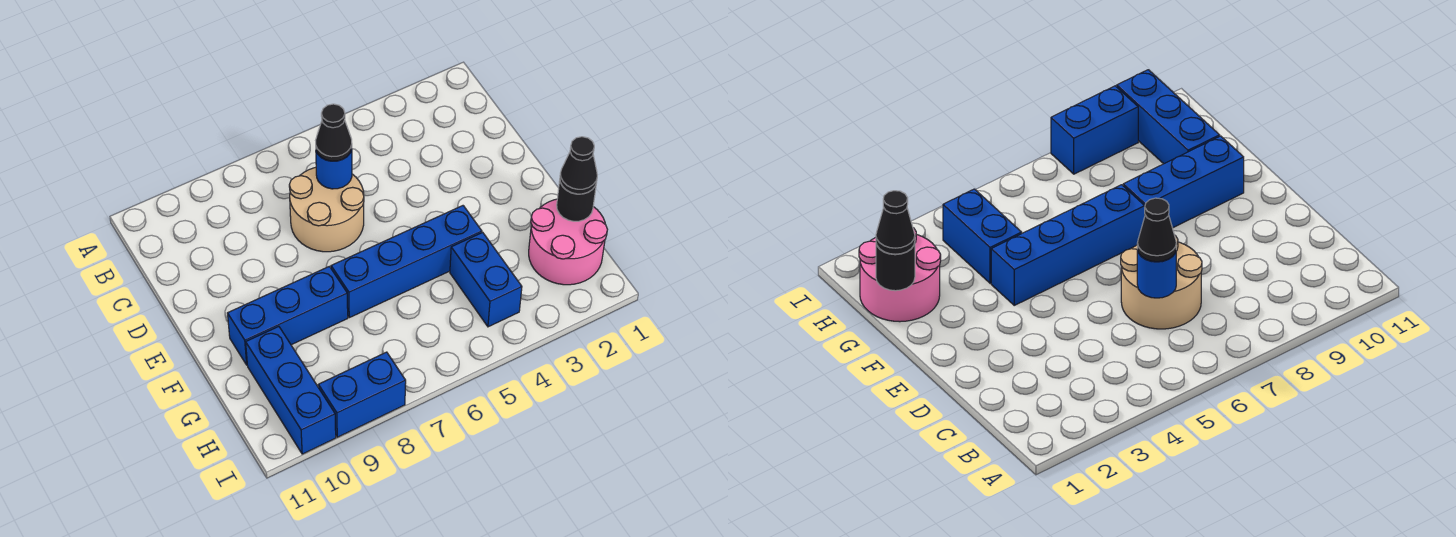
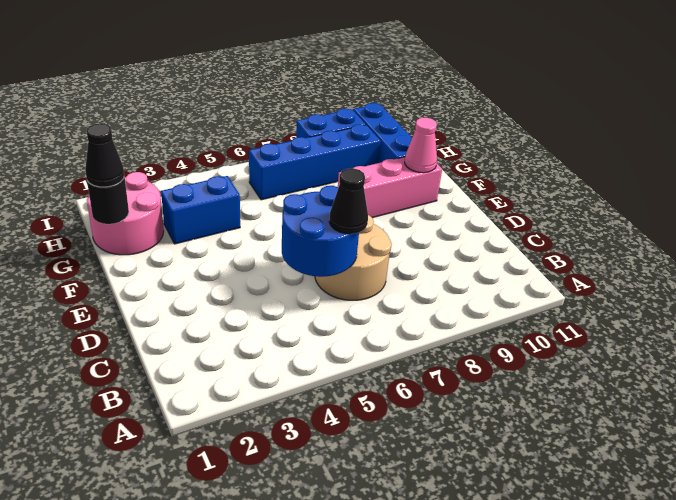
blue round brick C6 level 2 -> blue round brick C5:D6 level 2
blue brick F4:F7 level 1 -> blue brick H6:H9 level 1
blue brick F8:F10 level 1 -> pink brick F8:F10 level 1
none -> pink cone F10 level 2
blue brick G4:H4 level 1 -> blue brick G3:G4 level 1

